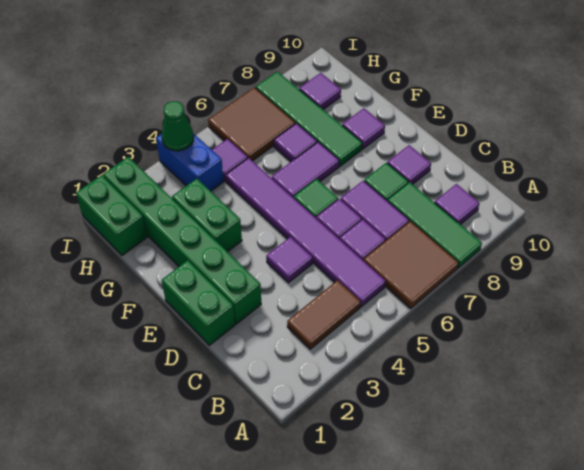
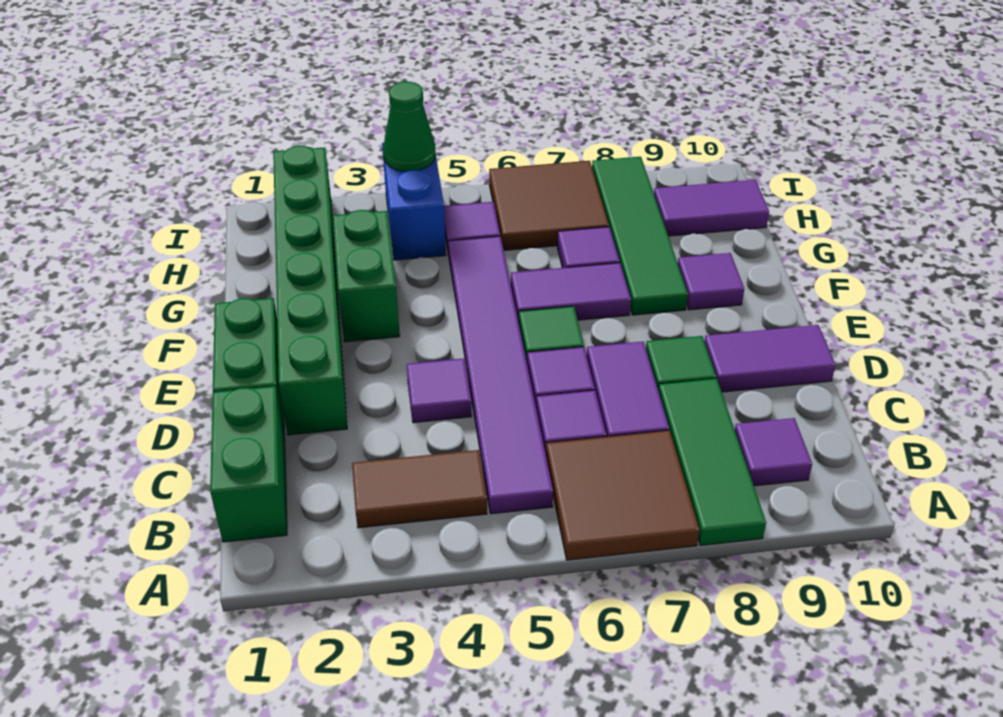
purple tile D9 level 1 -> purple tile D9:D10 level 1
green brick H1:I1 level 1 -> green brick B1:C1 level 1
purple tile H9 level 1 -> purple tile H9:H10 level 1

